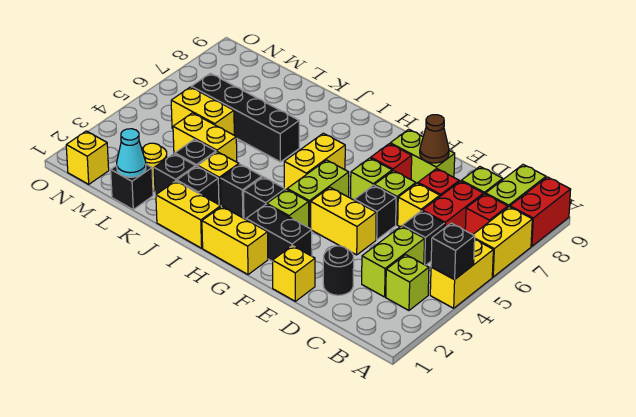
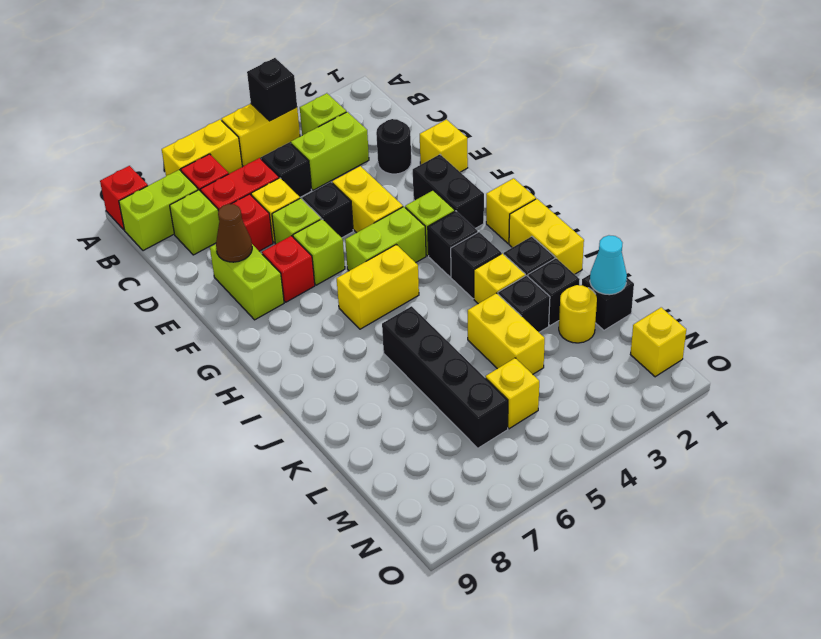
red brick A8:A9 level 1 -> red brick A9 level 1
yellow brick G1:H1 level 1 -> yellow brick H1 level 1
yellow brick L5:M5 level 1 -> yellow brick M5 level 1

